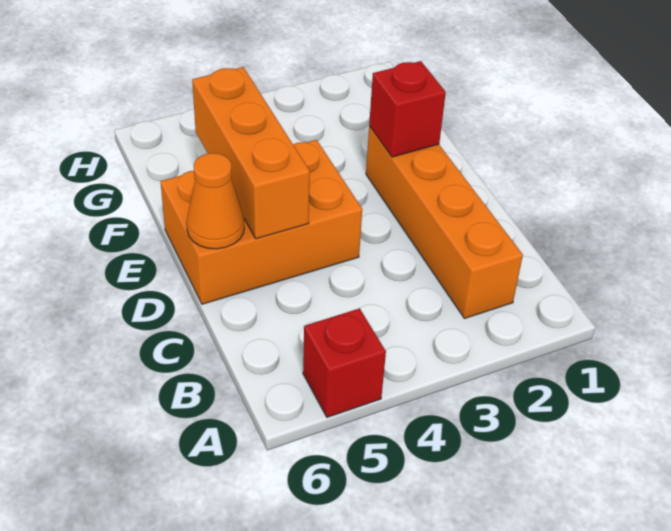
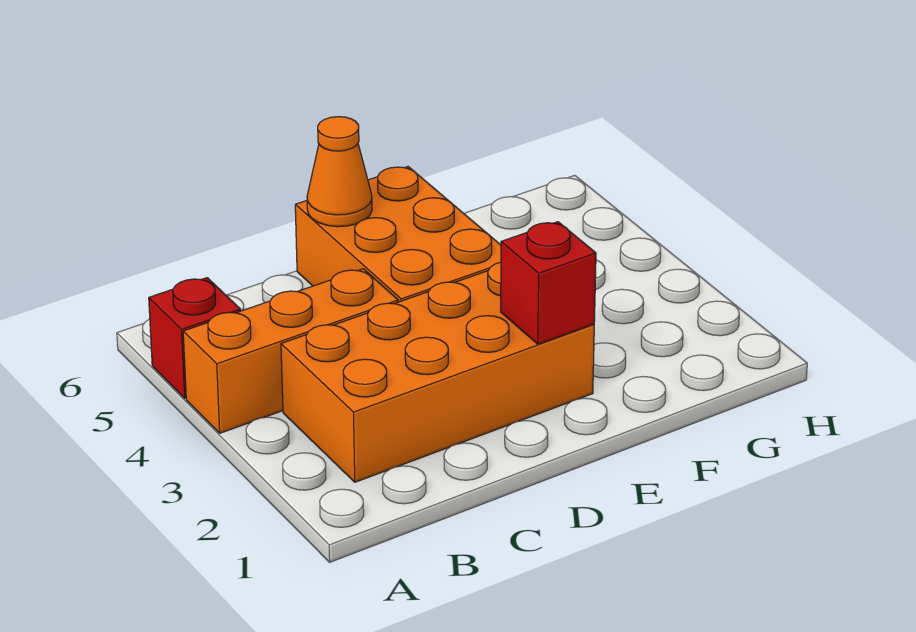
orange brick B2:E2 level 1 -> orange brick B2:E3 level 1
orange brick D5:F5 level 2 -> orange brick A4:C4 level 1

